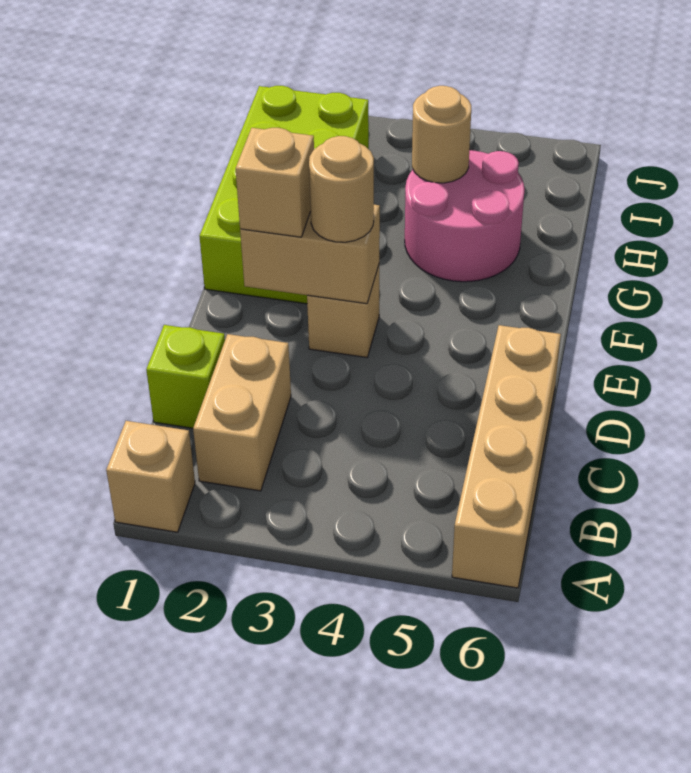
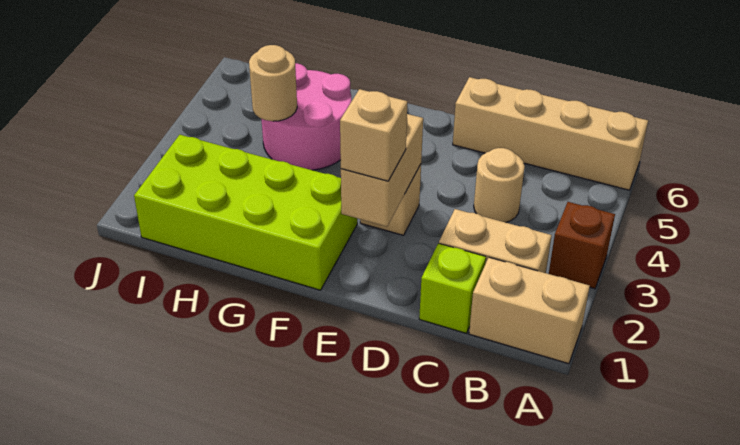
tan brick A1 level 1 -> tan brick A1:B1 level 1
none -> brown brick A3 level 1
tan round brick E3 level 3 -> tan round brick C4 level 1

